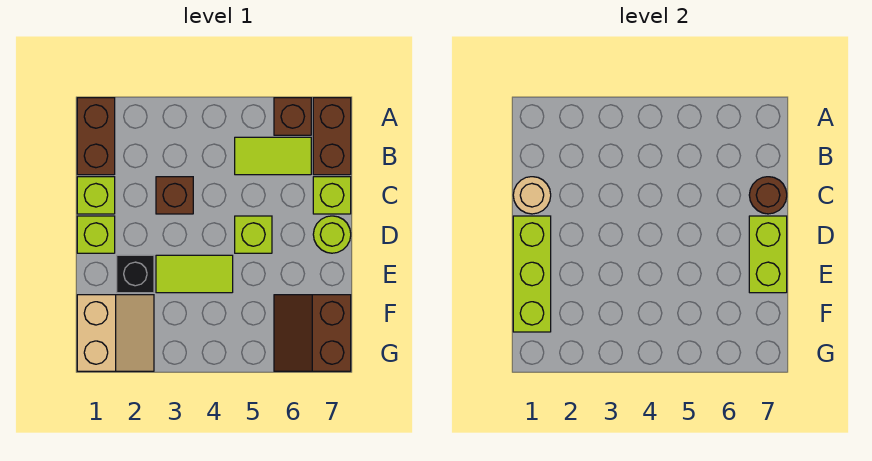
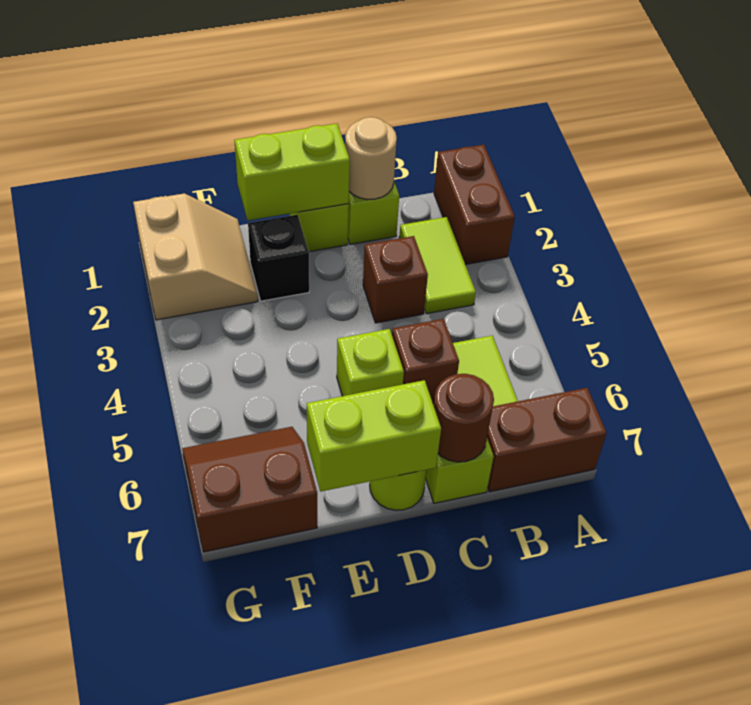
brown brick A1:B1 level 1 -> brown brick A1:A2 level 1
brown brick A6 level 1 -> brown brick C5 level 1
lime brick D1:F1 level 2 -> lime brick D1:E1 level 2
lime tile E3:E4 level 1 -> lime tile B2:B3 level 1
tan slope F1:G2 level 1 top 1 -> tan slope F1:G2 level 1 top G

